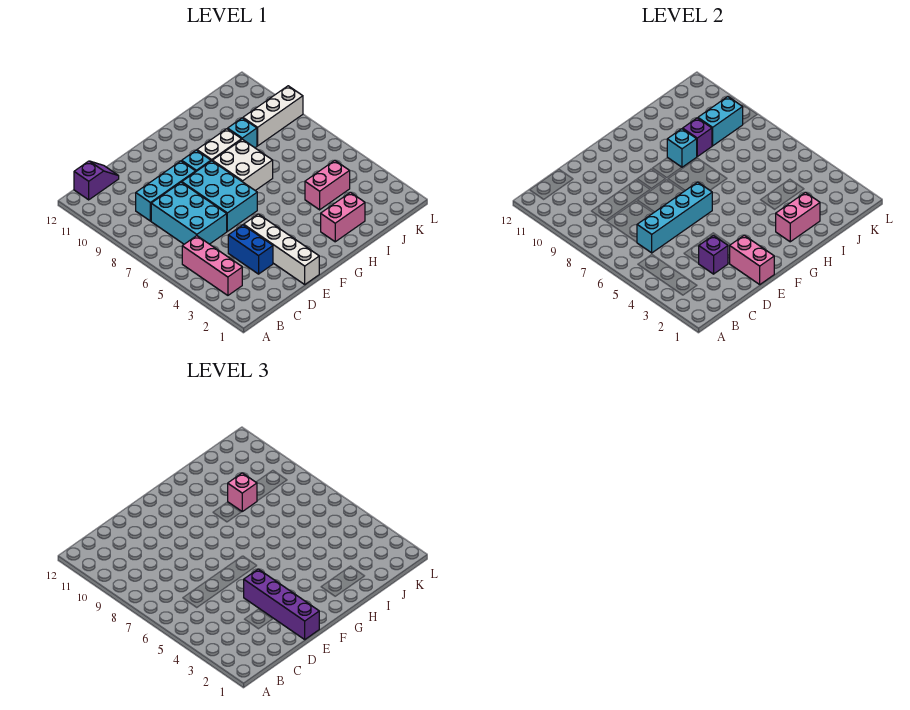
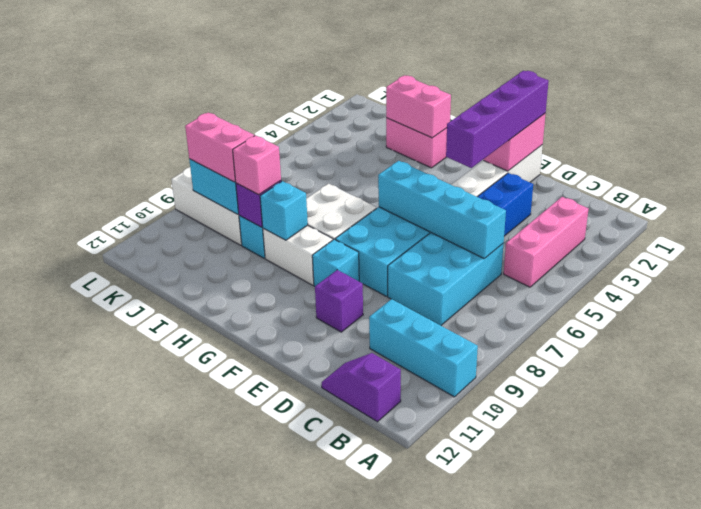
cyan brick C9:E9 level 1 -> cyan brick A10:C10 level 1
purple brick D3 level 2 -> purple brick E10 level 1
pink brick I4:J4 level 1 -> pink brick J9:K9 level 3

